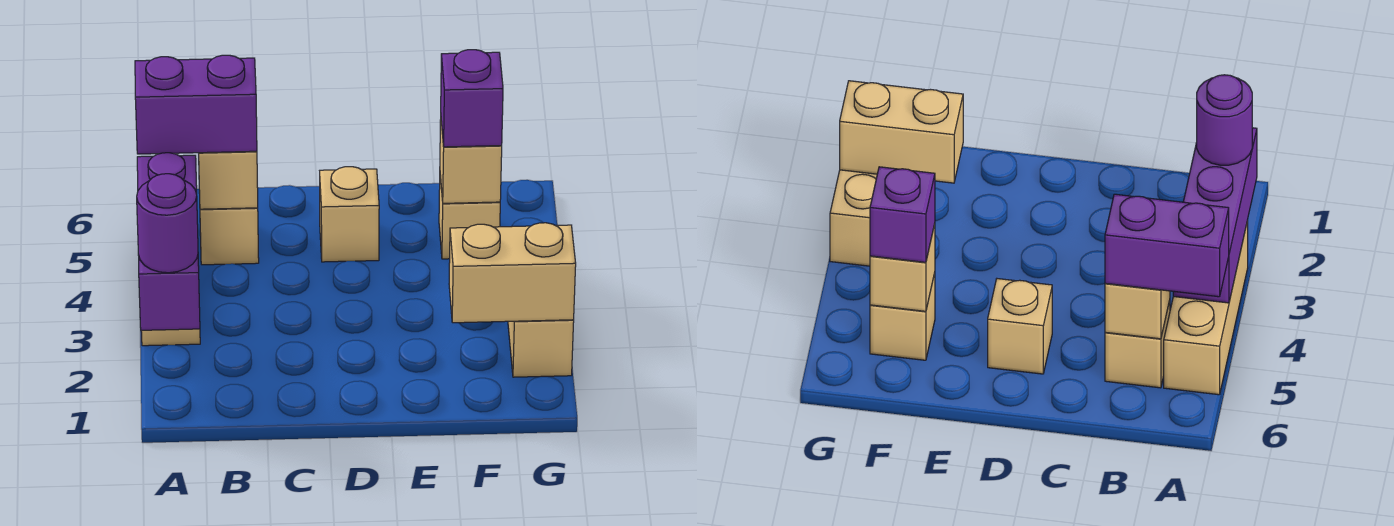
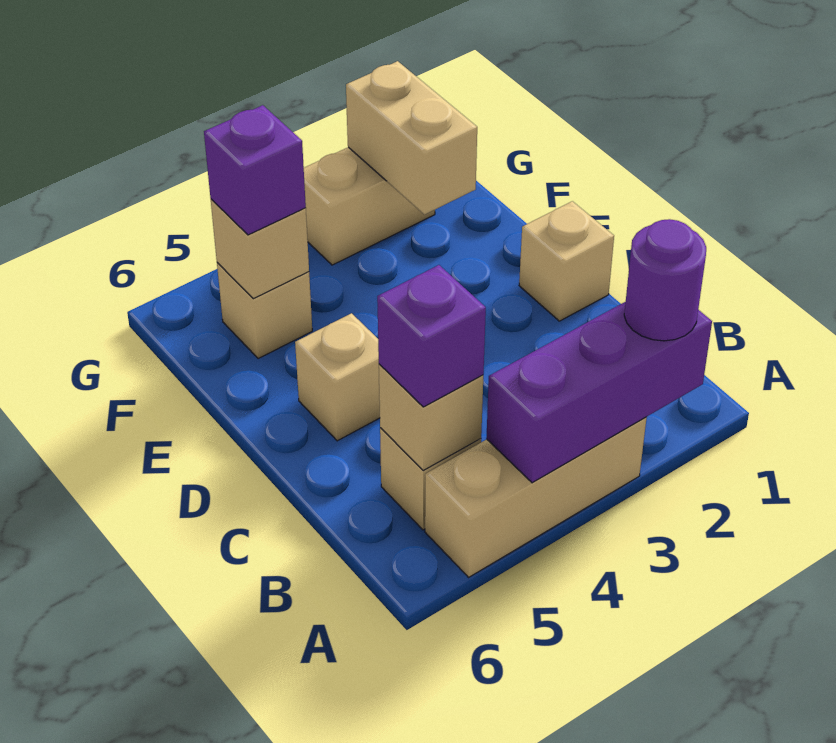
purple brick A5:B5 level 3 -> purple brick B5 level 3
none -> tan brick D1 level 1

